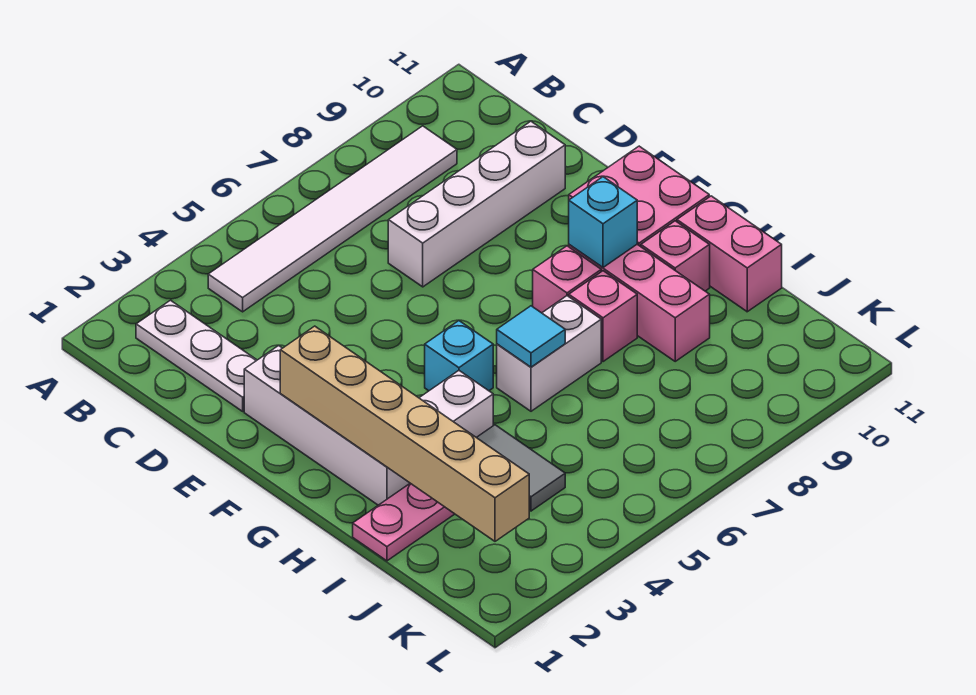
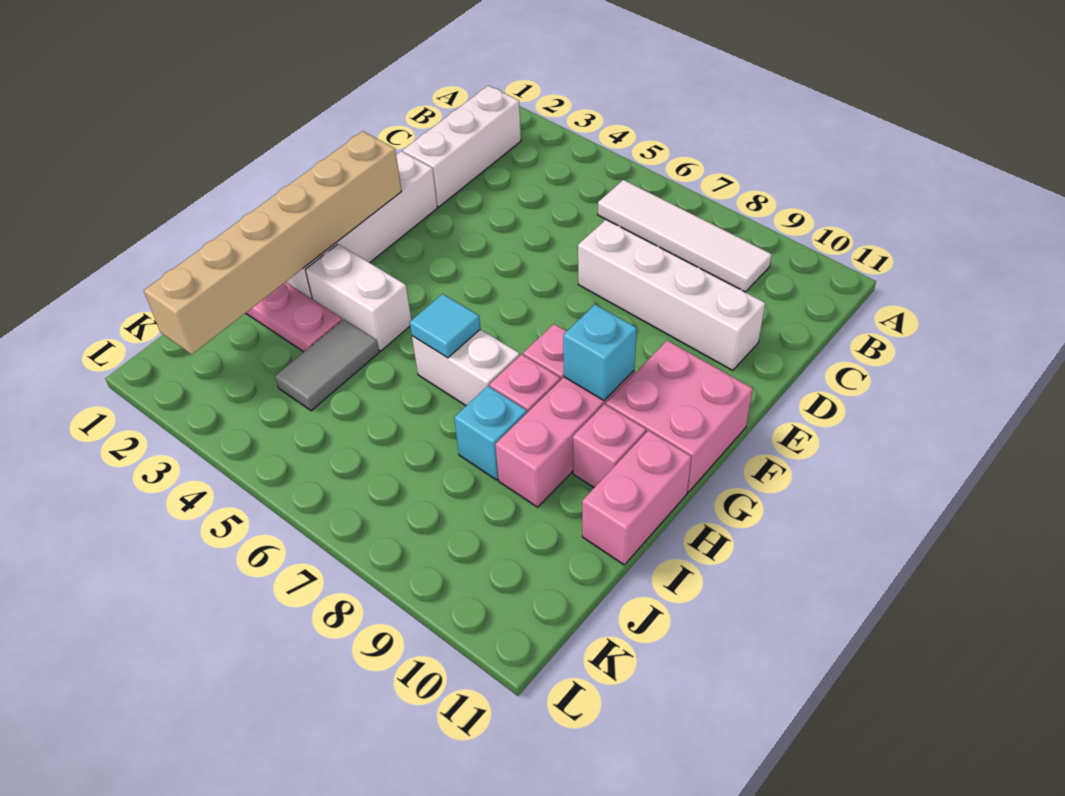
white plate B2:D2 level 1 -> white brick B2:D2 level 1
white tile B4:B9 level 1 -> white tile B6:B9 level 1
cyan brick G5 level 1 -> cyan brick I8 level 1

